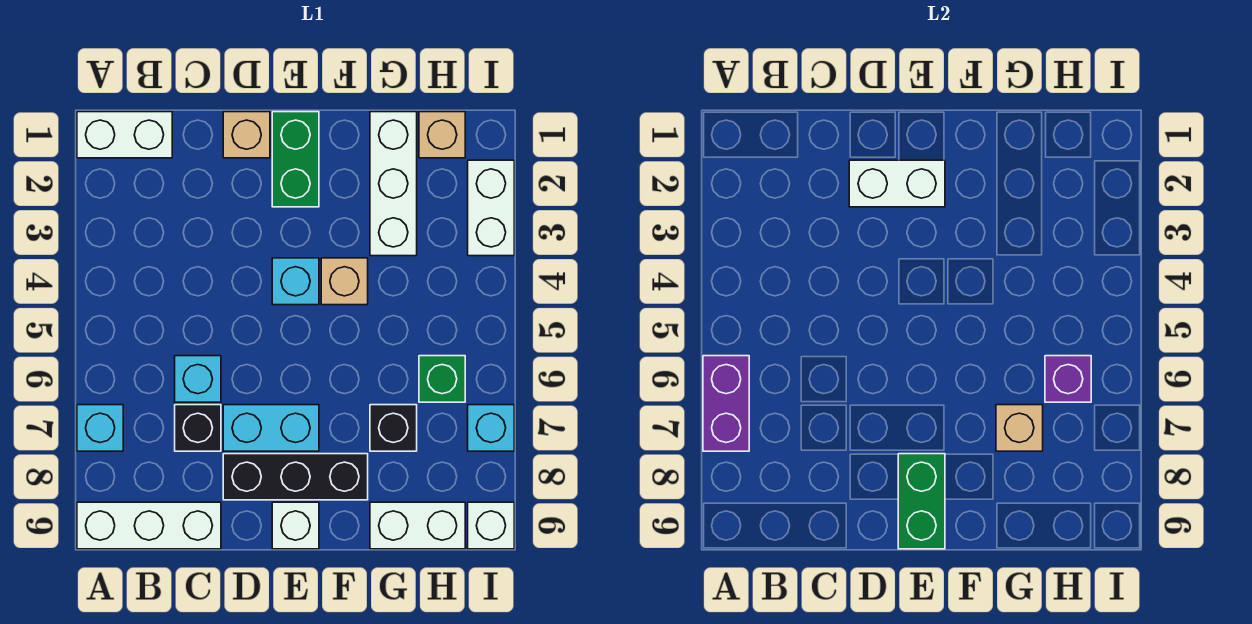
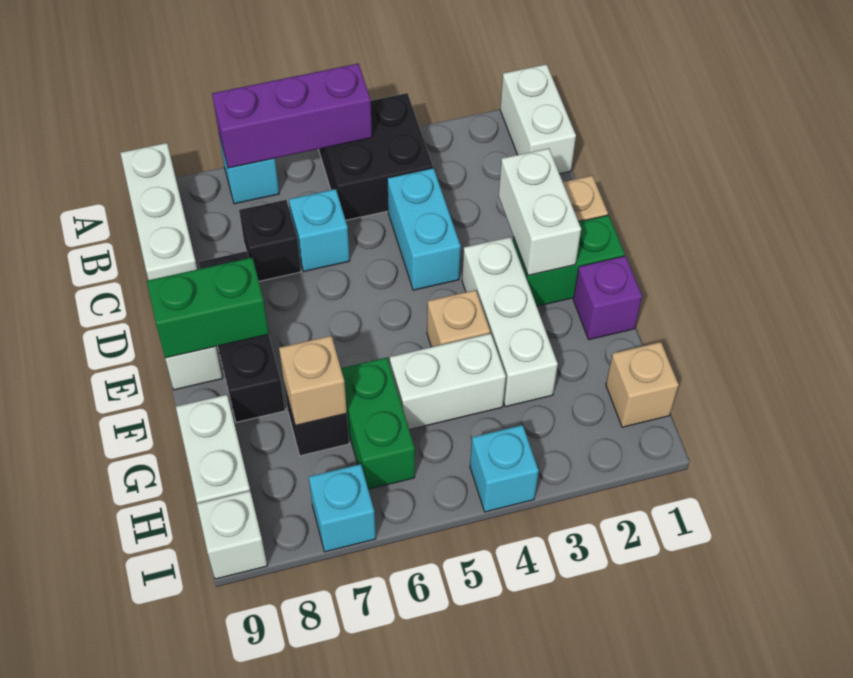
none -> black brick A4:B5 level 1
purple brick A6:A7 level 2 -> purple brick A5:A7 level 2
cyan brick D7:E7 level 1 -> cyan brick C4:D4 level 1
cyan brick E4 level 1 -> cyan brick I4 level 1
white brick G1:G3 level 1 -> white brick E3:G3 level 1
green brick H6 level 1 -> green brick G6:H6 level 1
purple brick H6 level 2 -> purple brick F1 level 1
white brick I2:I3 level 1 -> white brick G4:G5 level 1

